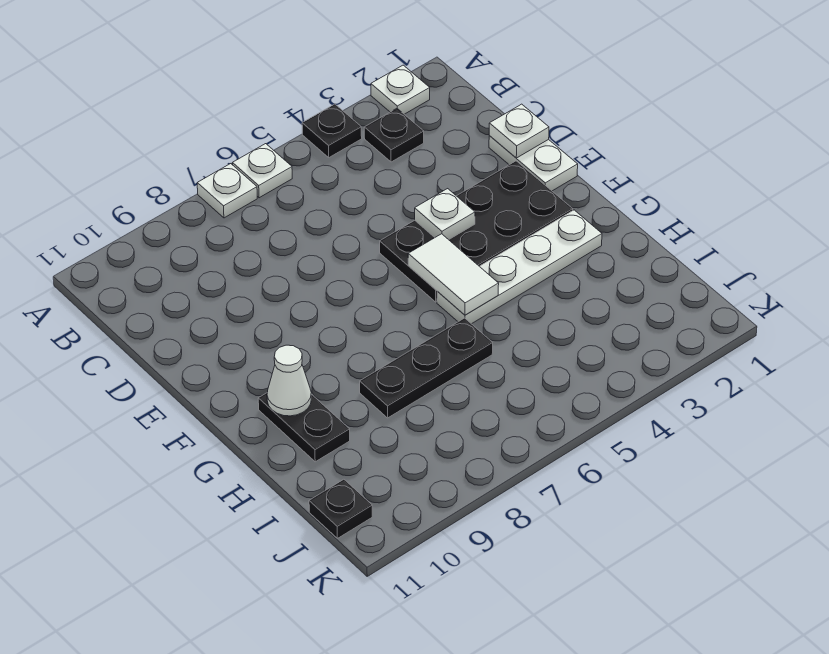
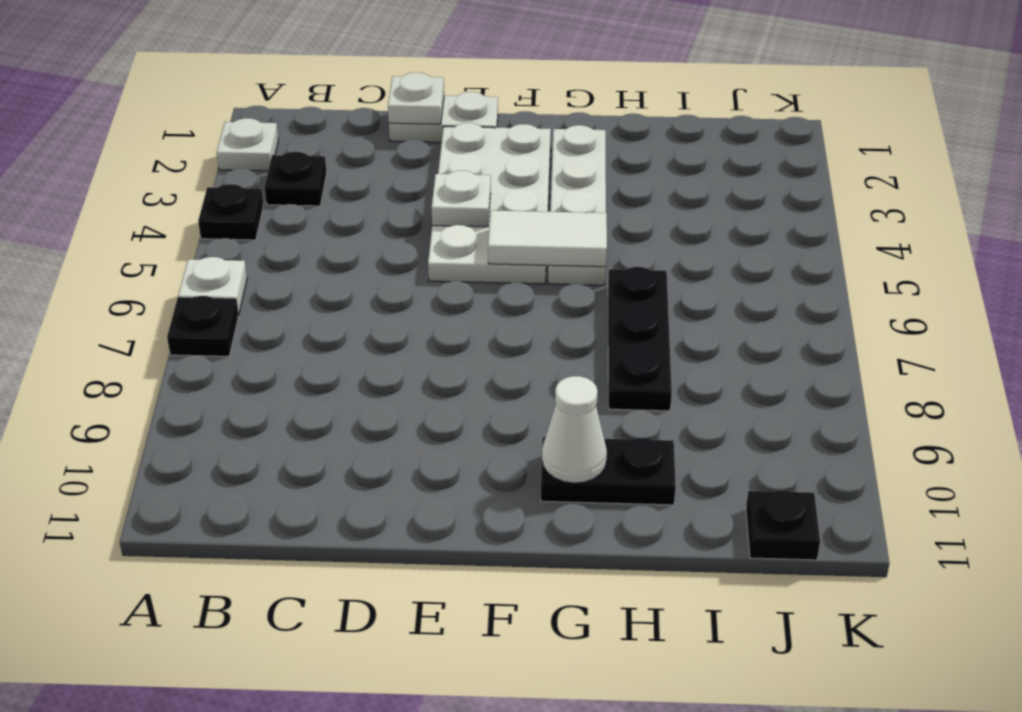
white plate A7 level 1 -> black plate A7 level 1
black plate E2:F5 level 1 -> white plate E2:F5 level 1

